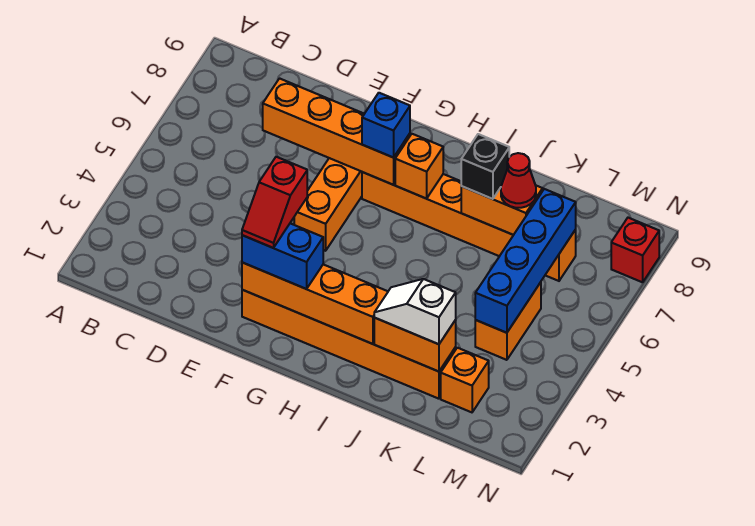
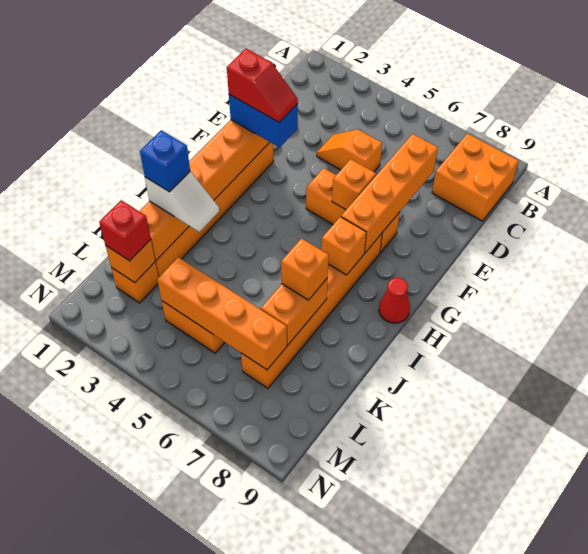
none -> orange brick B8:C9 level 1
none -> orange slope D4:D5 level 1 top 5
blue brick F2:G2 level 3 -> blue brick F2:F3 level 3
red slope F2:F3 level 4 top 3 -> red slope F2:F3 level 4 top 2
none -> orange brick F6 level 2
blue brick G7 level 3 -> blue brick J2 level 4
white slope J2:K2 level 3 top K -> white slope J2:J3 level 3 top 2
black brick J7 level 3 -> orange brick J7 level 3
red cone K7 level 3 -> red cone H9 level 1
none -> orange brick L2 level 2
blue brick L4:L7 level 2 -> orange brick L4:L7 level 2
red brick N8 level 1 -> red brick L2 level 3

